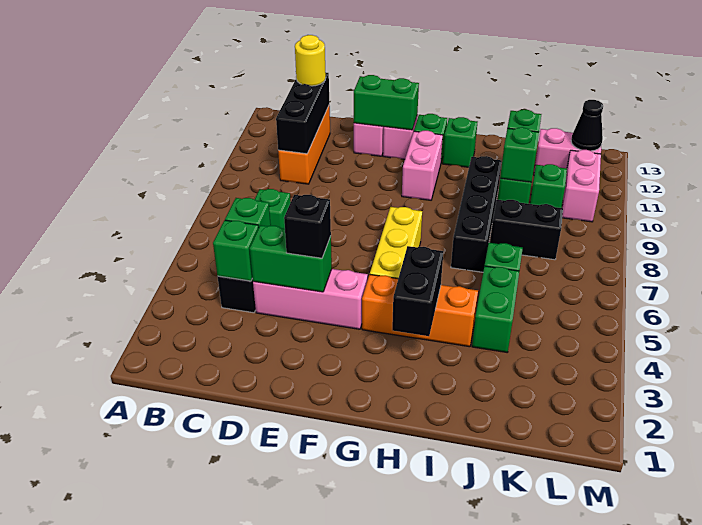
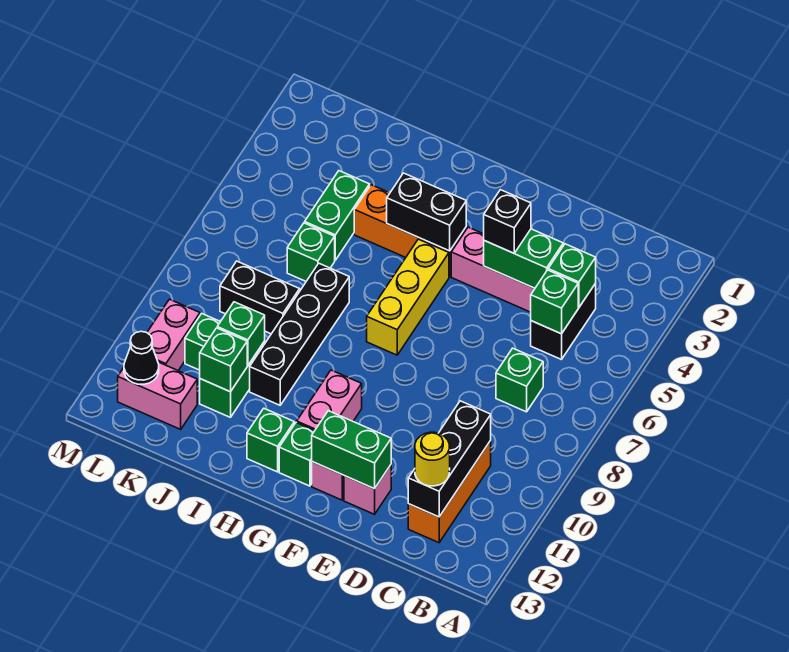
black brick H3:H4 level 2 -> black brick G4:H4 level 2

